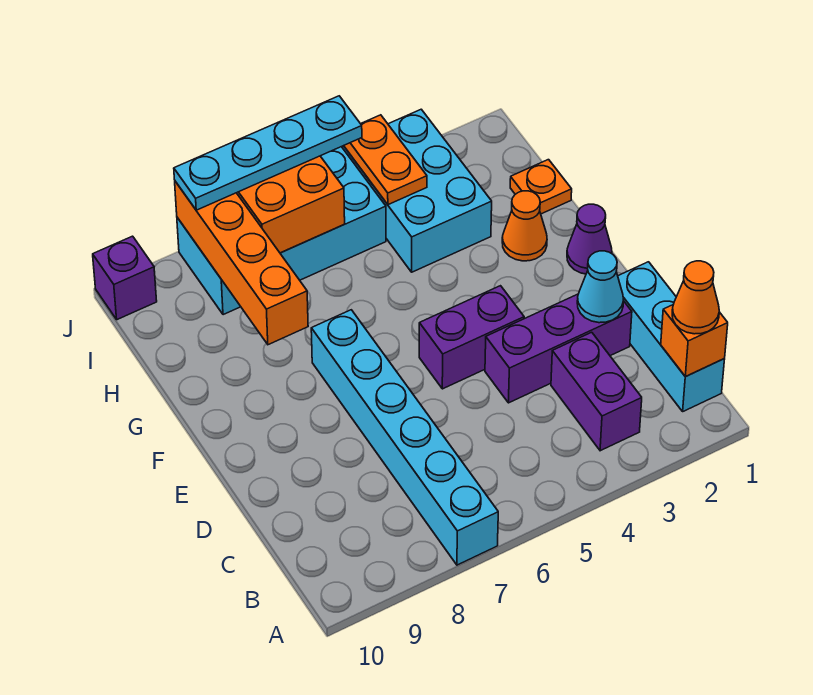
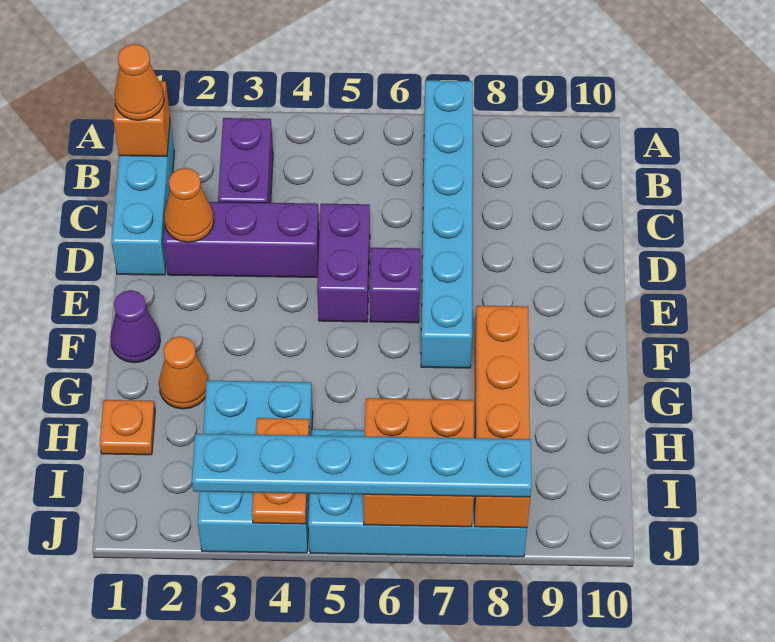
cyan cone D2 level 2 -> orange cone D2 level 2
purple brick E4:E5 level 1 -> purple brick D5:E5 level 1
cyan plate J5:J8 level 3 -> cyan plate J3:J8 level 3
purple brick J10 level 1 -> purple brick E6 level 1

